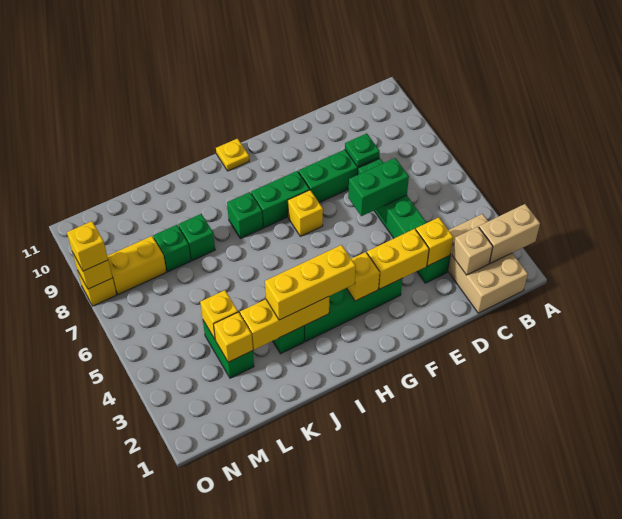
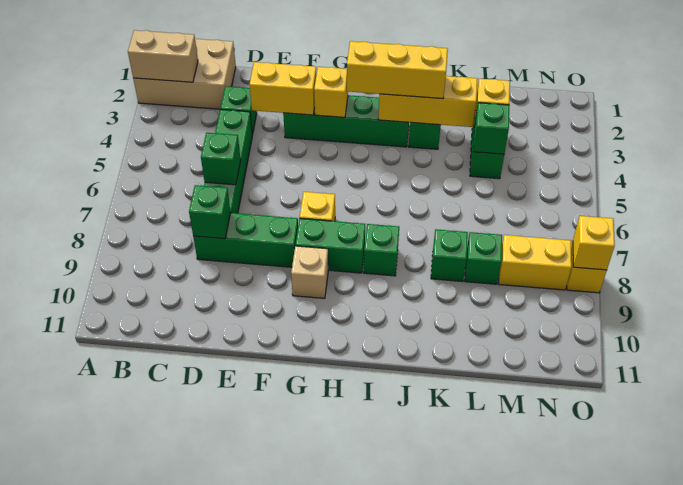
tan brick B1:C3 level 1 -> tan brick A1:C2 level 1
tan brick C2 level 2 -> tan brick G9 level 1
yellow brick D3 level 2 -> none
green brick D6:E6 level 2 -> green brick D6 level 2
green plate D8 level 2 -> green brick D8 level 2
yellow plate H11 level 1 -> none
yellow brick L4 level 2 -> green brick L4 level 2
yellow brick O8 level 3 -> none

